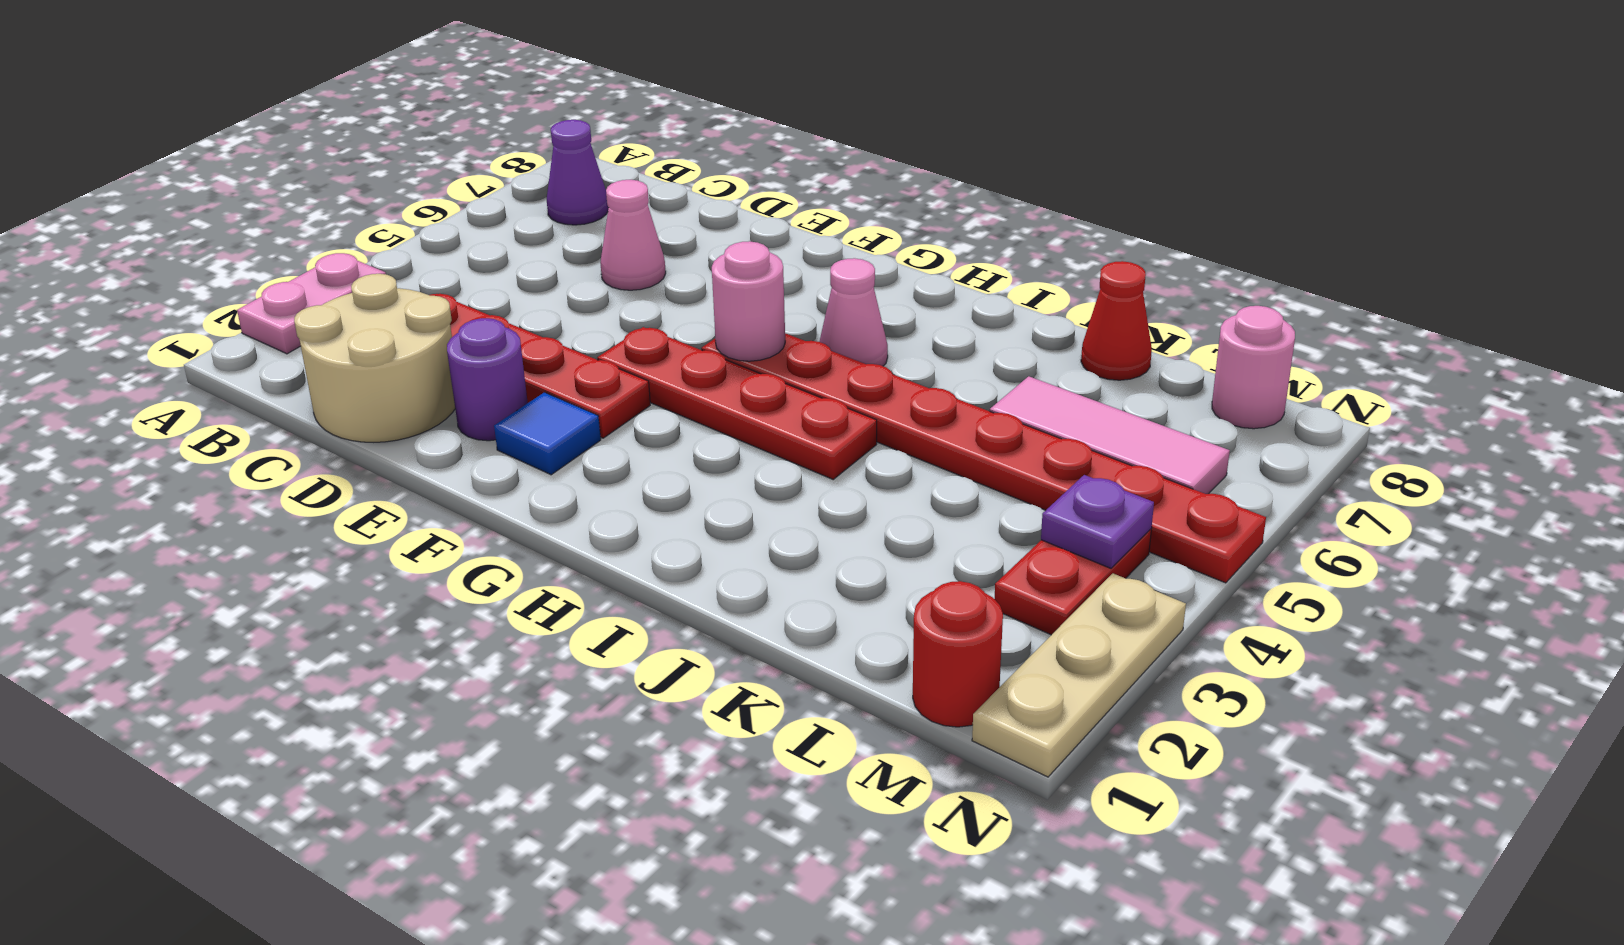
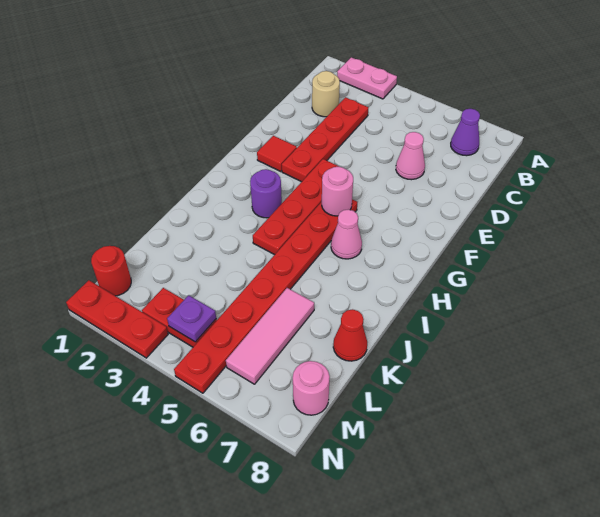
tan round brick C1:D2 level 1 -> tan round brick C2 level 1
purple round brick E2 level 1 -> purple round brick H3 level 1
blue tile F2 level 1 -> red tile F2 level 1
tan plate N1:N3 level 1 -> red plate N1:N3 level 1

